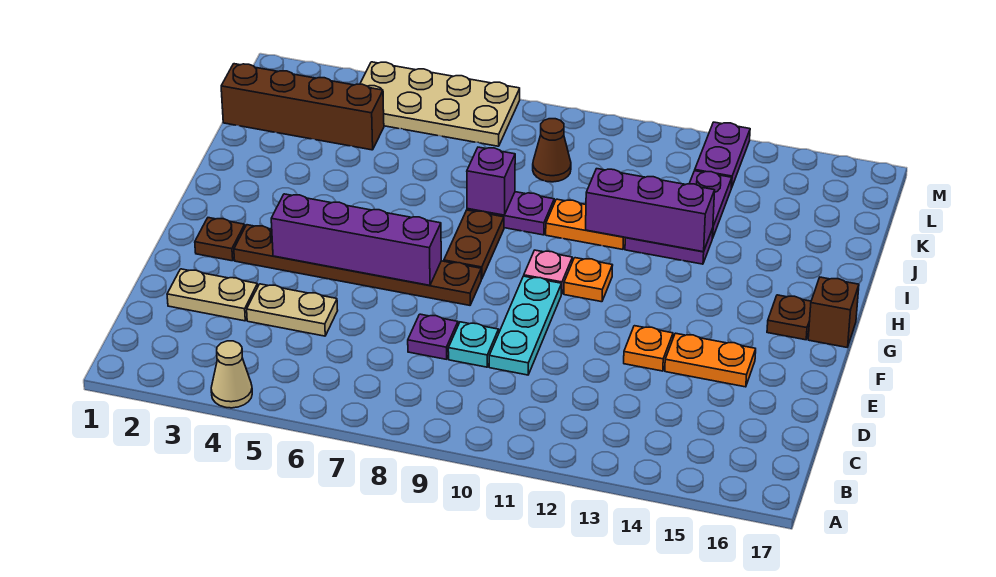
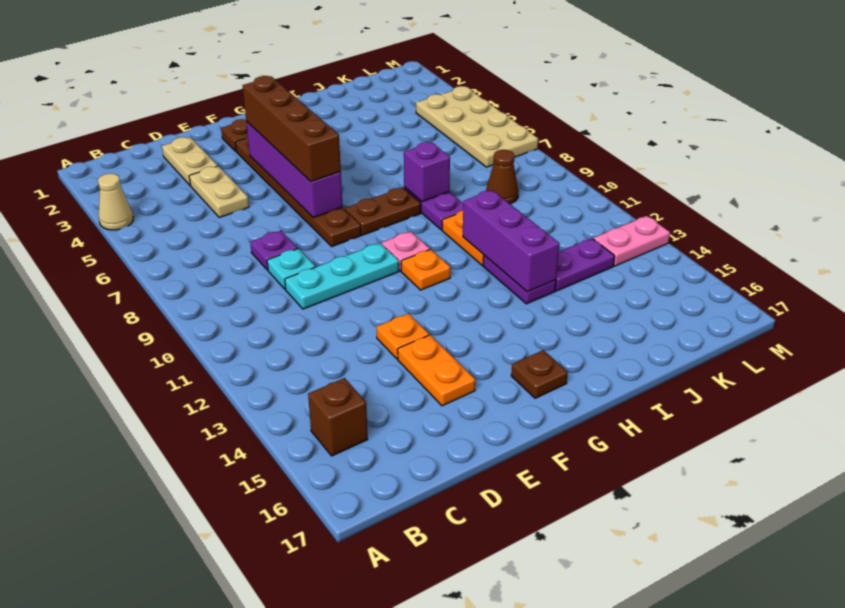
brown brick G17 level 1 -> brown brick B15 level 1
brown brick K1:K4 level 1 -> brown brick F4:F7 level 3
purple plate L13:M13 level 1 -> pink plate L13:M13 level 1

